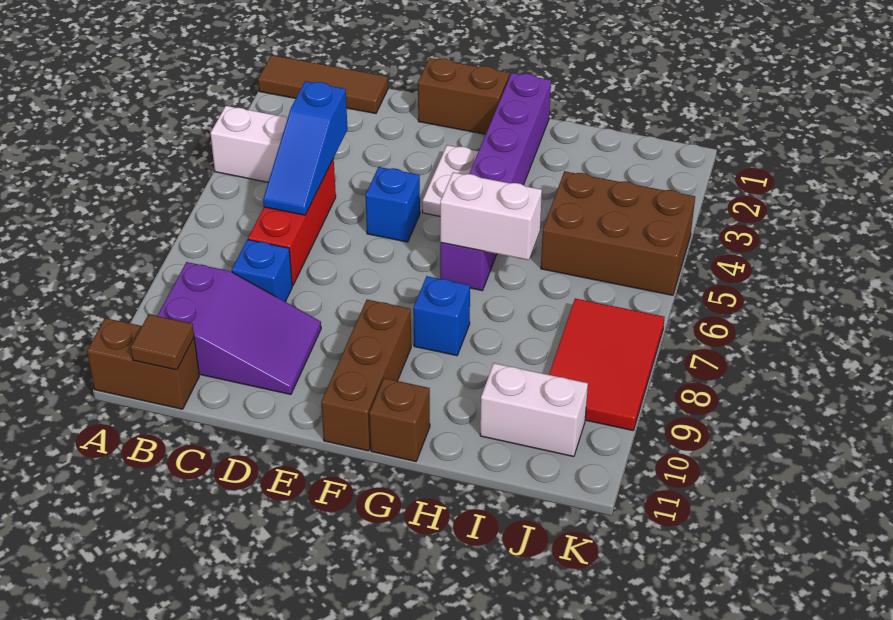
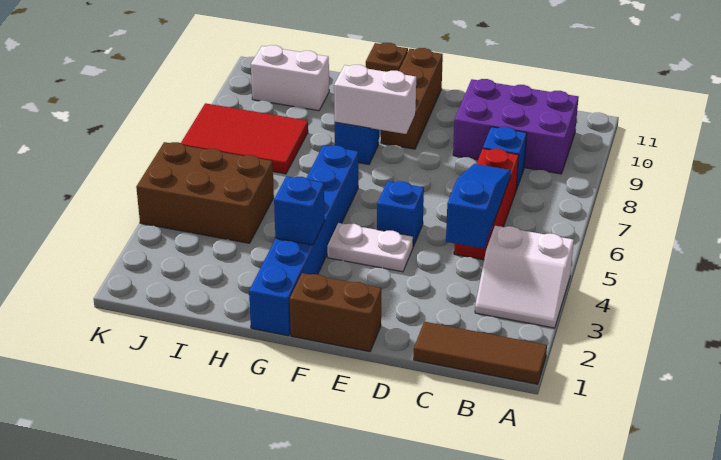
brown brick A11:B11 level 1 -> none
purple slope B9:D10 level 1 top B -> purple brick B9:D10 level 1
brown tile B11 level 2 -> none
white plate F3:F4 level 1 -> white plate E4:F4 level 1
purple brick G1:G6 level 1 -> blue brick G1:G6 level 1
none -> blue brick G3 level 2
white brick G6:H6 level 2 -> white brick F8:G8 level 2
red tile J7:K9 level 1 -> red tile I7:K8 level 1

